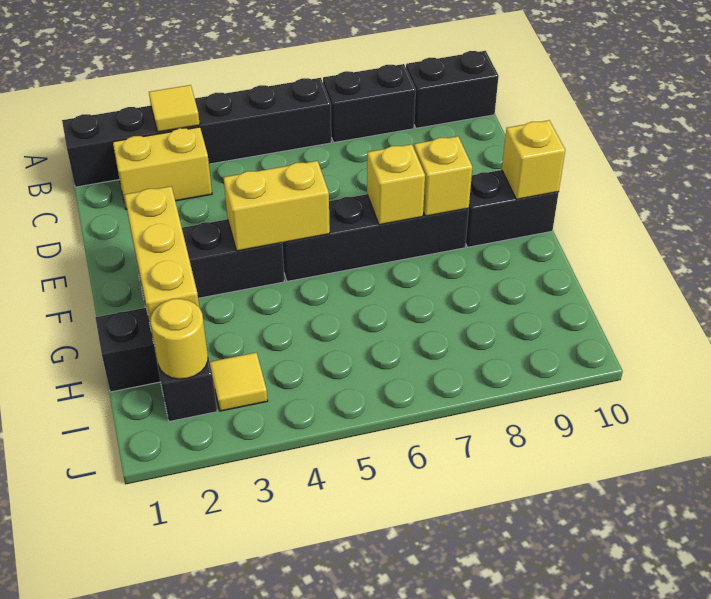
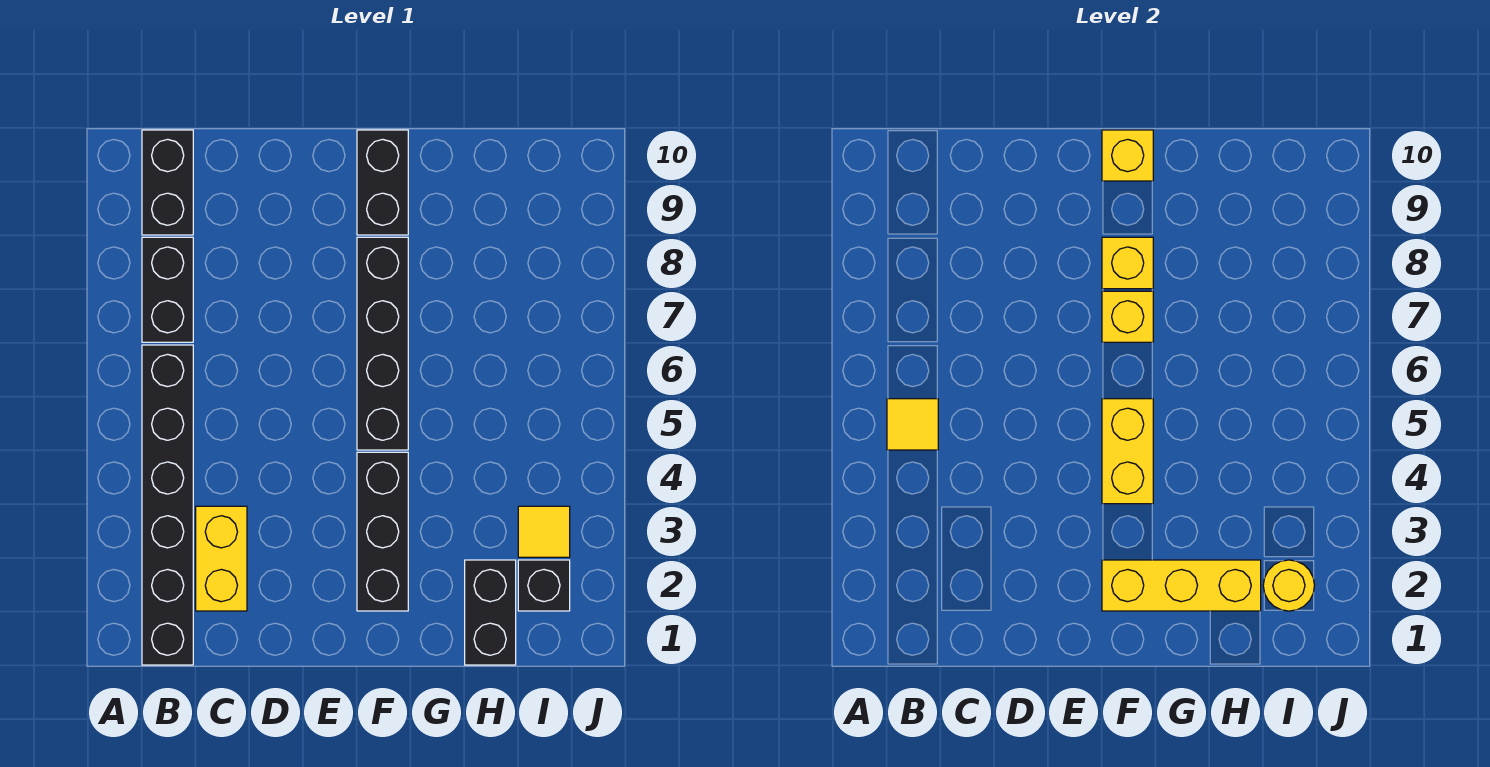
yellow tile B3 level 2 -> yellow tile B5 level 2

